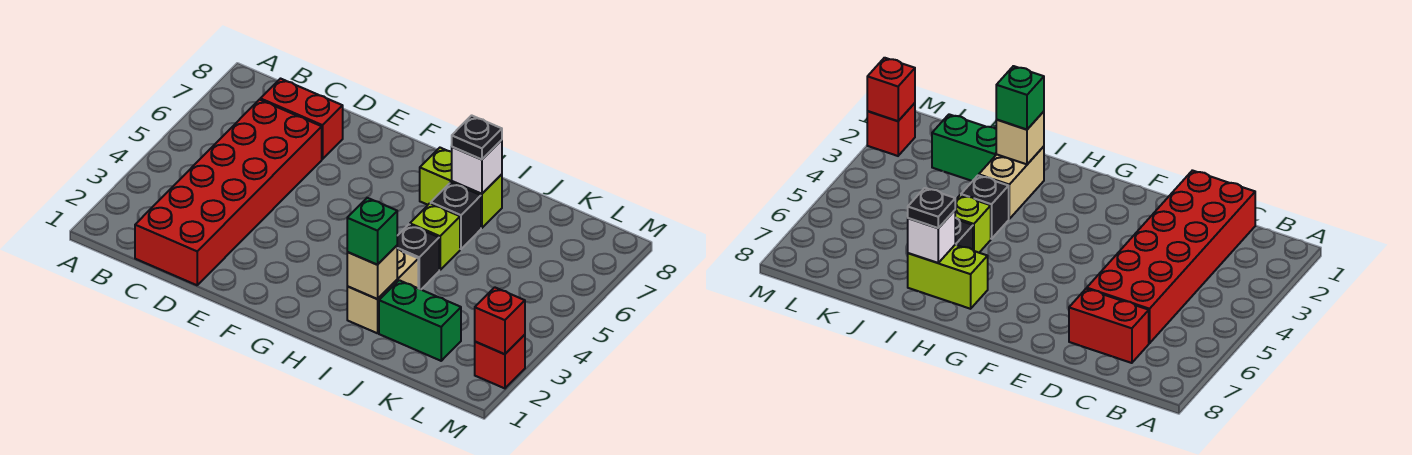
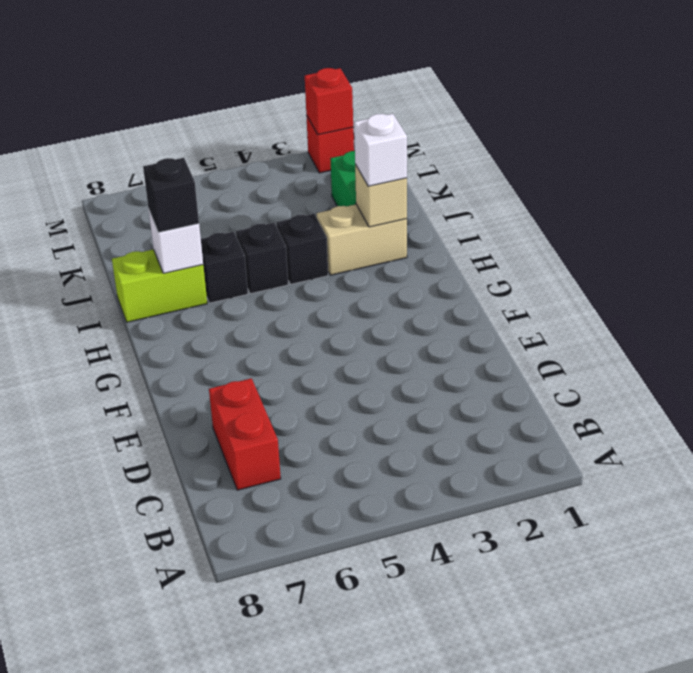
red brick C1:D6 level 1 -> none
lime brick H7:I7 level 1 -> lime brick I7:I8 level 1
green brick I2 level 3 -> white brick I2 level 3
lime brick I5 level 1 -> black brick I5 level 1
black plate I7 level 3 -> black brick I7 level 3

